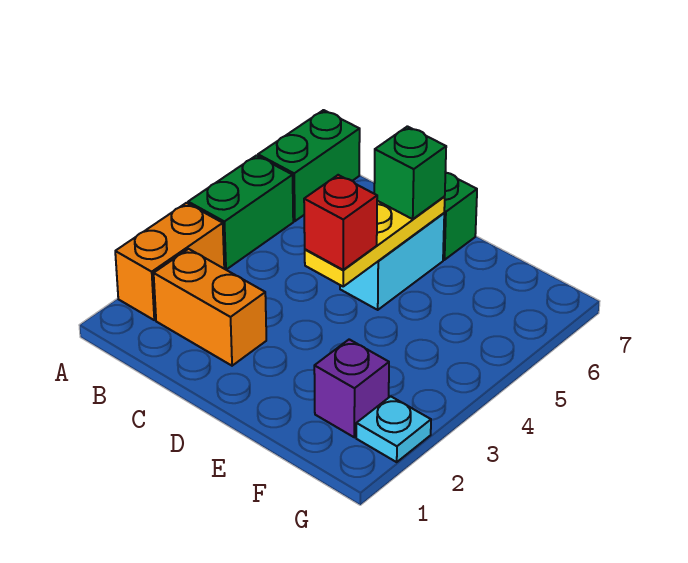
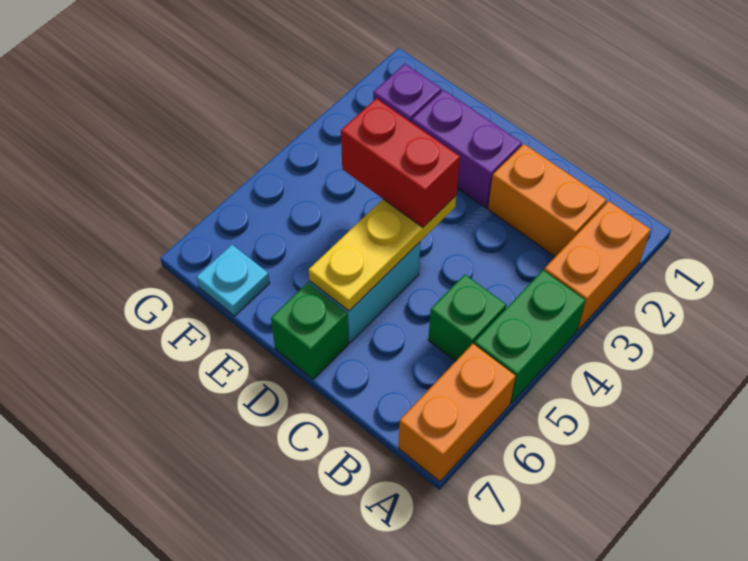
green brick A6:A7 level 1 -> orange brick A6:A7 level 1
none -> purple brick D2:E2 level 1
red brick D4 level 3 -> red brick D4:E4 level 3
green brick D6 level 3 -> green brick B5 level 1
cyan plate G2 level 1 -> cyan plate F7 level 1

